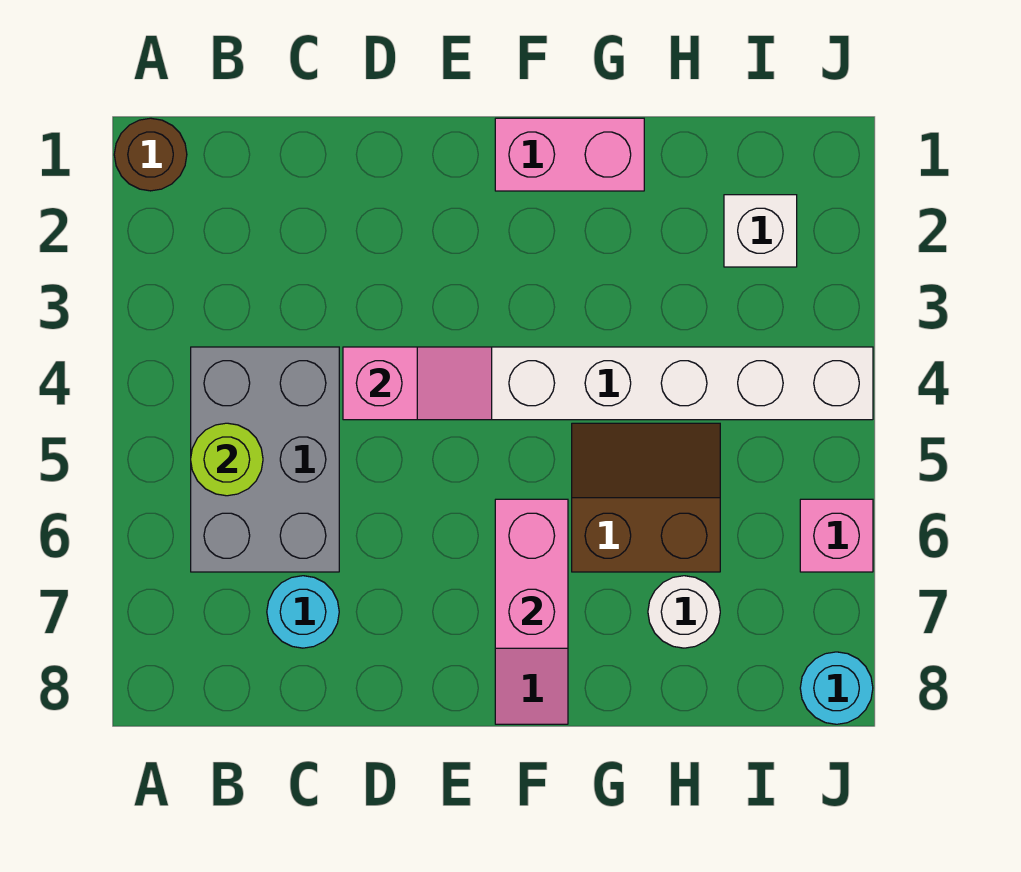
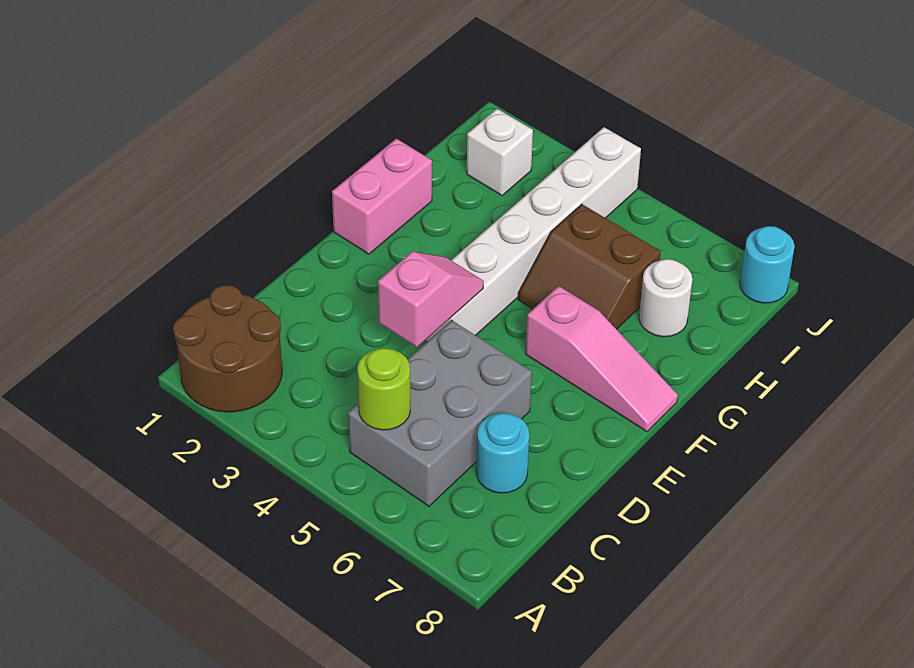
brown round brick A1 level 1 -> brown round brick A1:B2 level 1
grey brick B4:C6 level 1 -> grey brick B5:D6 level 1
pink brick F6:F7 level 2 -> none
brown slope G5:H6 level 1 top 6 -> brown slope G5:H6 level 1 top H
pink brick J6 level 1 -> none

